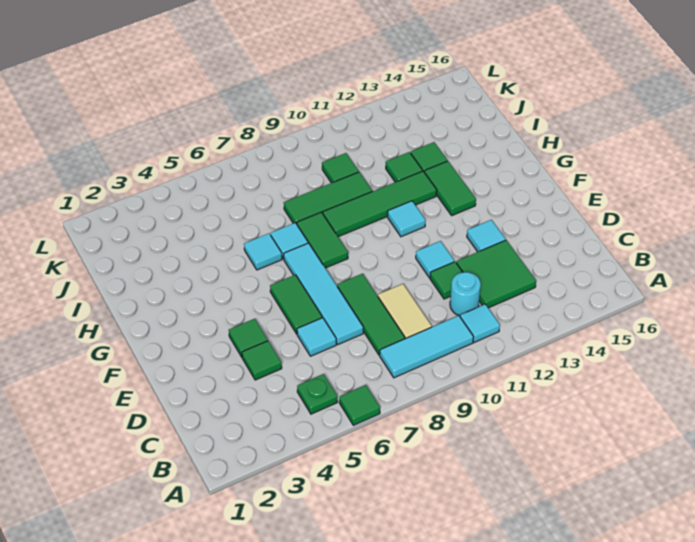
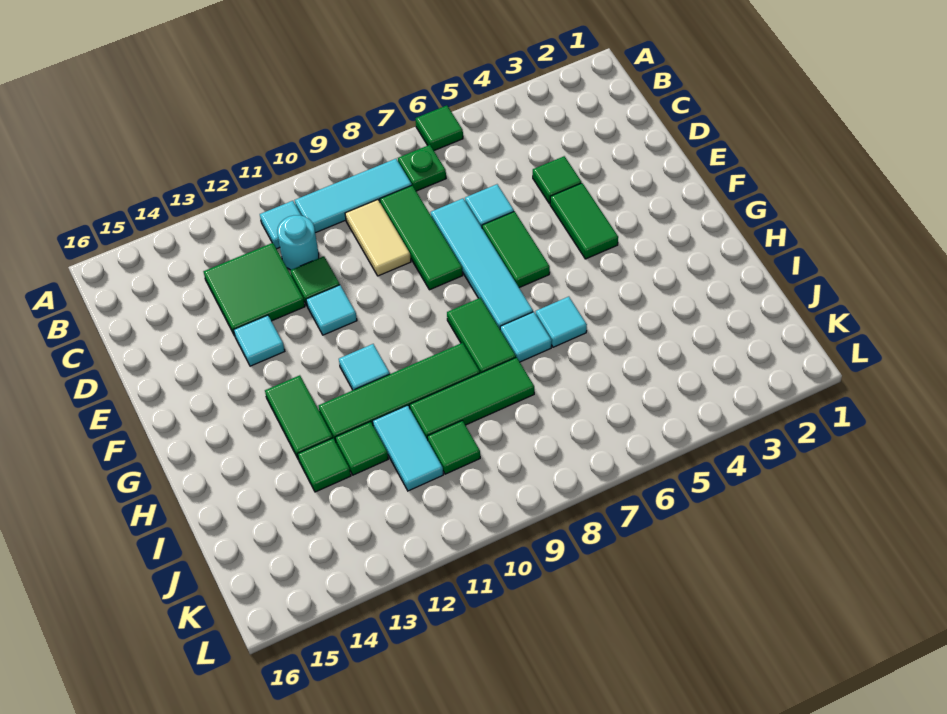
green plate B5 level 1 -> green plate B7 level 1
green tile E4 level 1 -> green tile E4:F4 level 1
none -> cyan tile I11:J11 level 1

